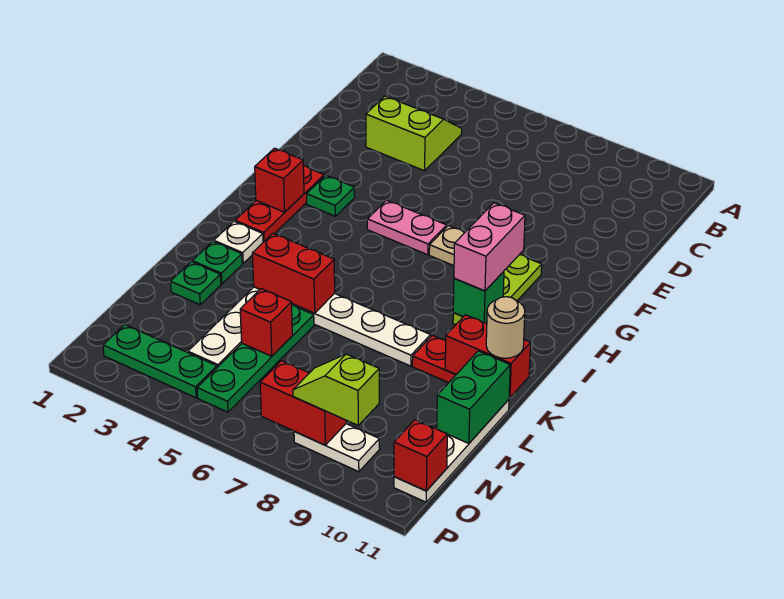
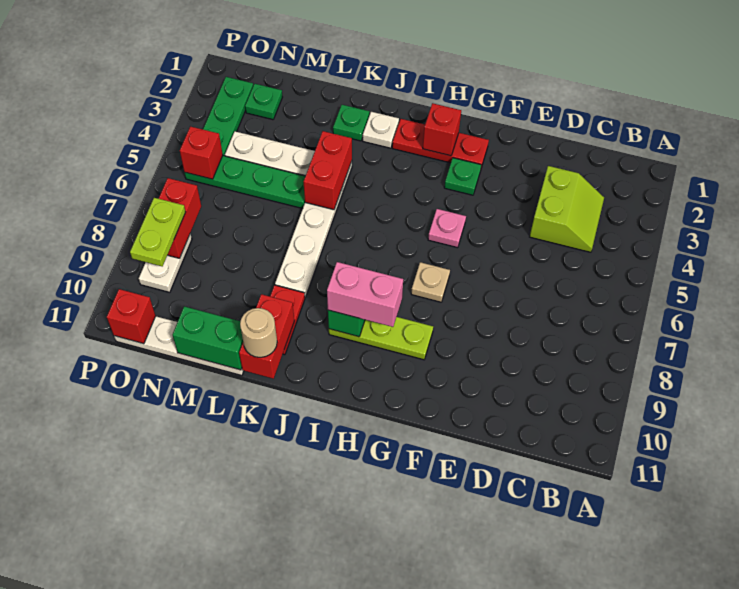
pink plate G5:G6 level 1 -> pink plate G5 level 1
green plate L2 level 1 -> green plate N2 level 1
red brick M5 level 2 -> red brick O5 level 2
lime slope O8:O9 level 3 top 9 -> lime plate O8:O9 level 3

